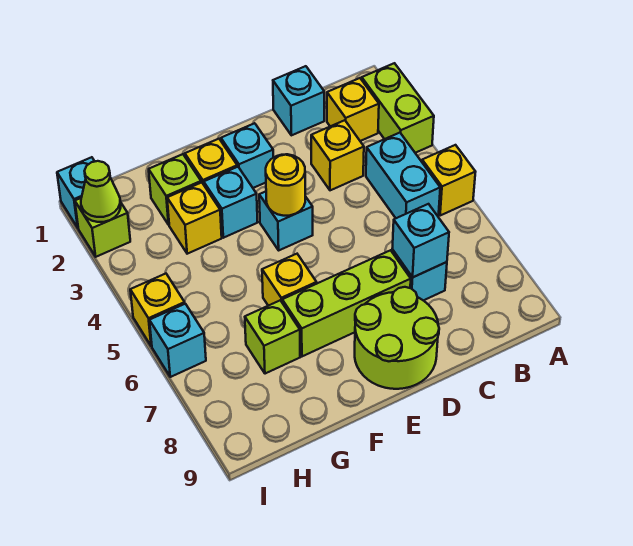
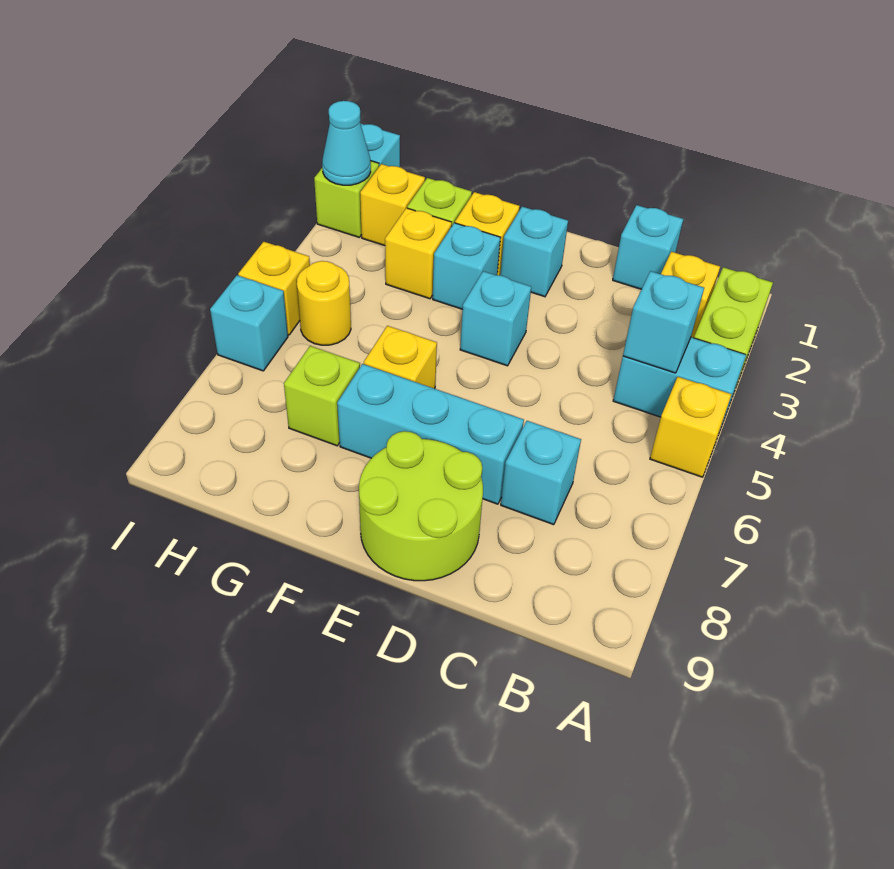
cyan brick B4:B5 level 1 -> cyan brick A4:B4 level 1
yellow brick C3 level 1 -> yellow brick H2 level 1
cyan brick C7 level 2 -> cyan brick B4 level 2
lime brick D7:F7 level 1 -> cyan brick D7:F7 level 1
yellow round brick E4 level 2 -> yellow round brick H5 level 1
lime cone I2 level 2 -> cyan cone I2 level 2

